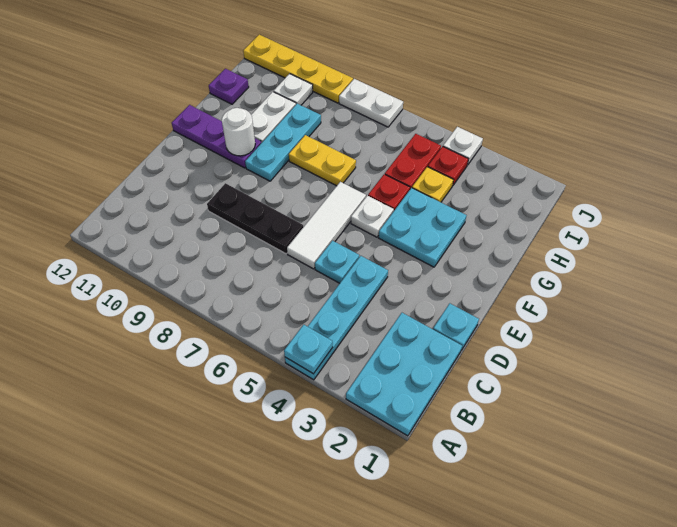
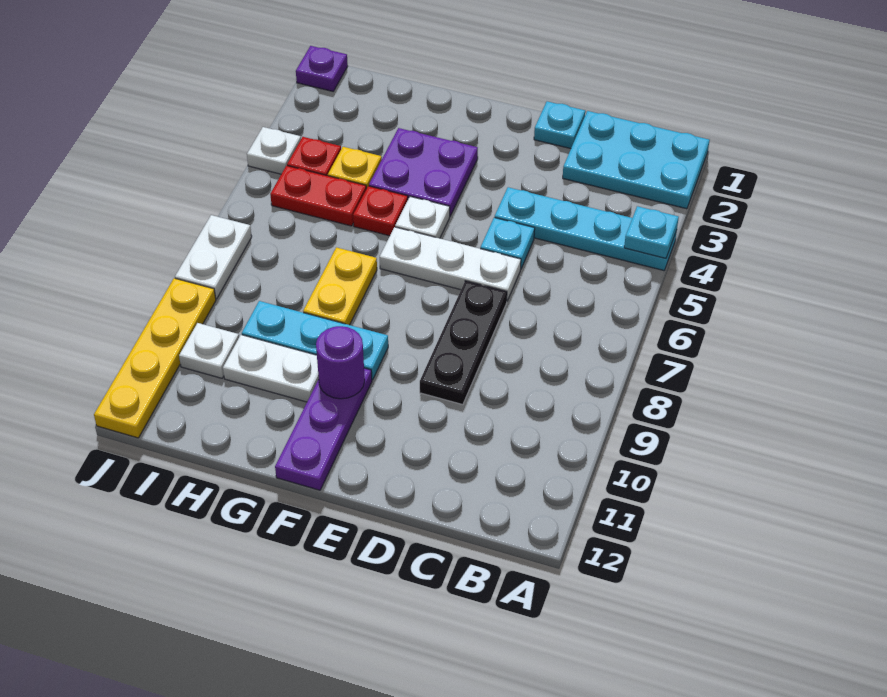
white tile D6:F6 level 1 -> white plate D6:F6 level 1
cyan plate F3:G4 level 1 -> purple plate F3:G4 level 1
white round brick F10 level 2 -> purple round brick F10 level 2
purple plate H12 level 1 -> purple plate J1 level 1

